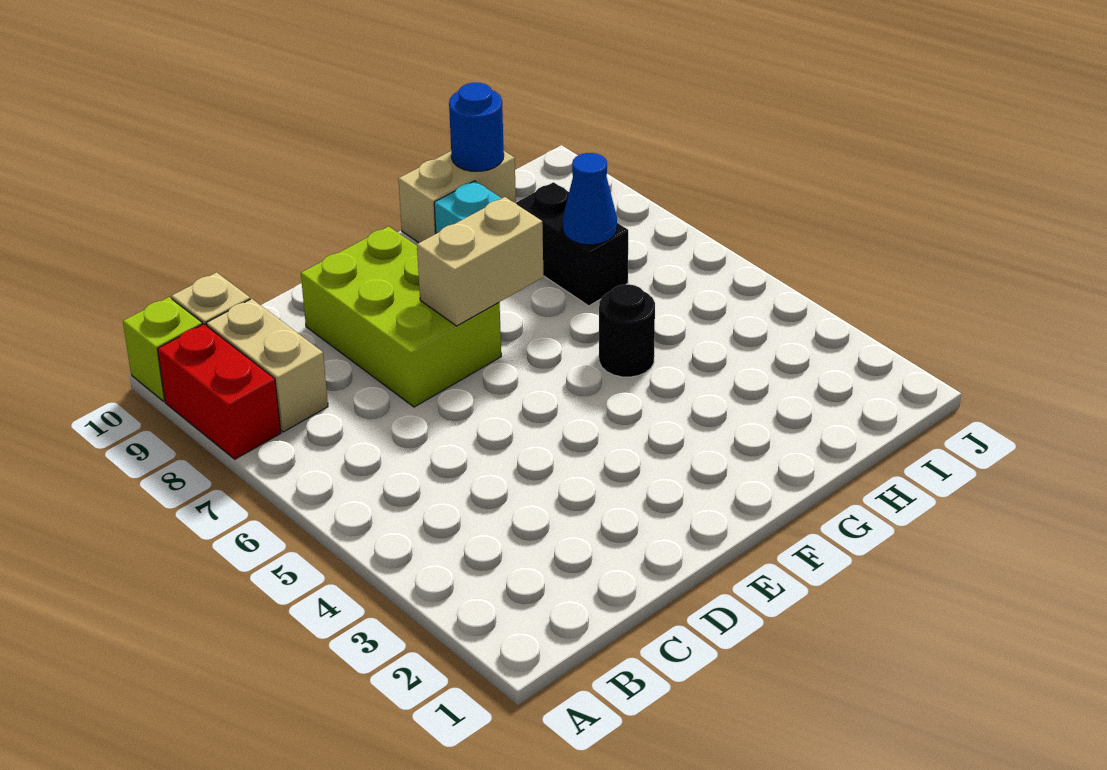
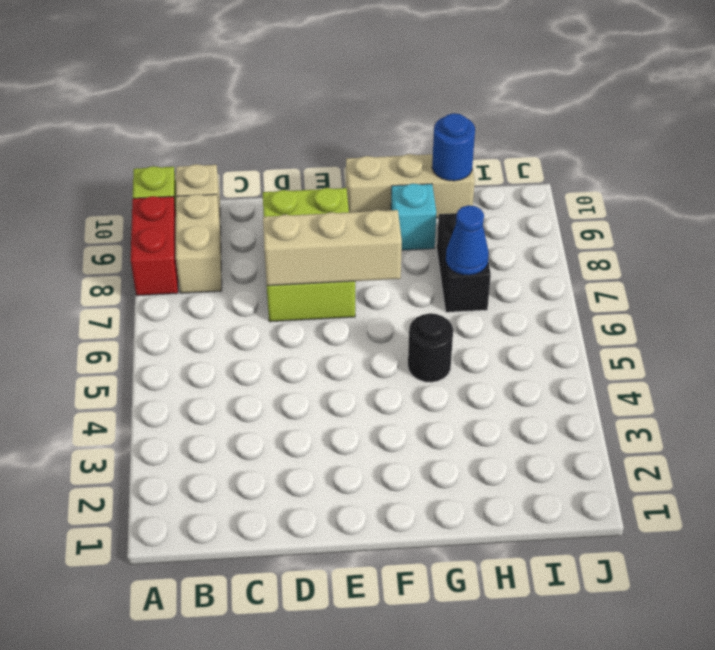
tan brick E7:F7 level 2 -> tan brick D7:F7 level 2
tan brick G10:H10 level 1 -> tan brick F10:H10 level 1

